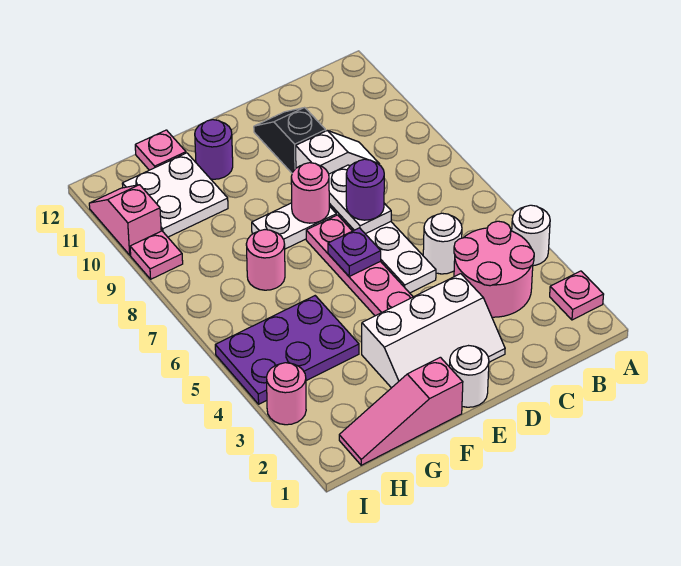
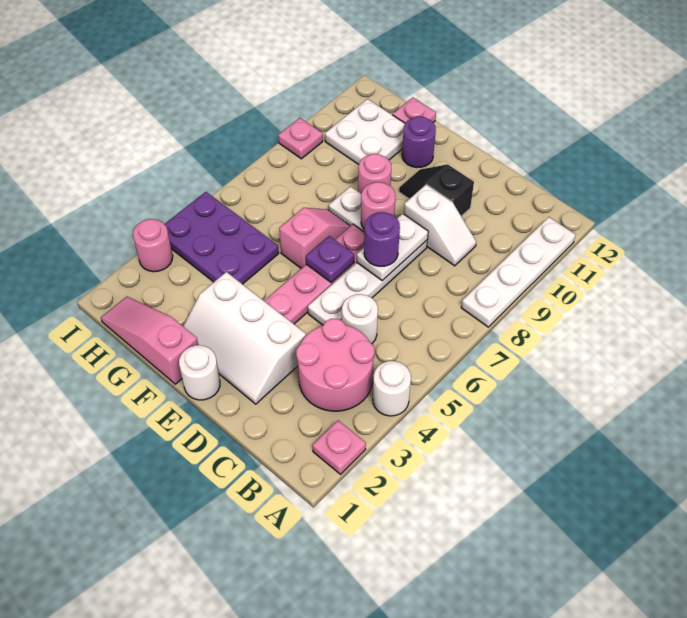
none -> white plate A8:A11 level 1
black slope D10:D11 level 1 top 10 -> black slope D10:E10 level 1 top D
pink round brick G7 level 1 -> pink round brick F9 level 1
pink slope I10:I11 level 1 top 10 -> pink slope F6:F7 level 1 top 6

